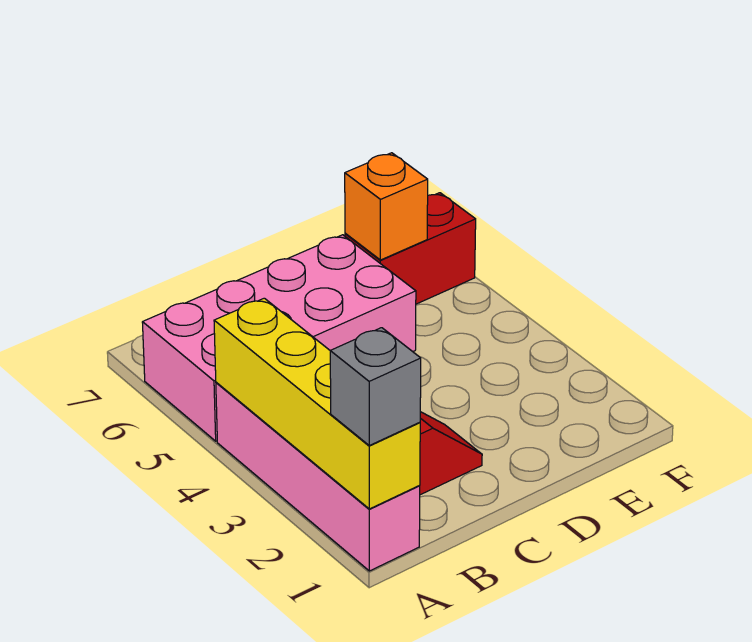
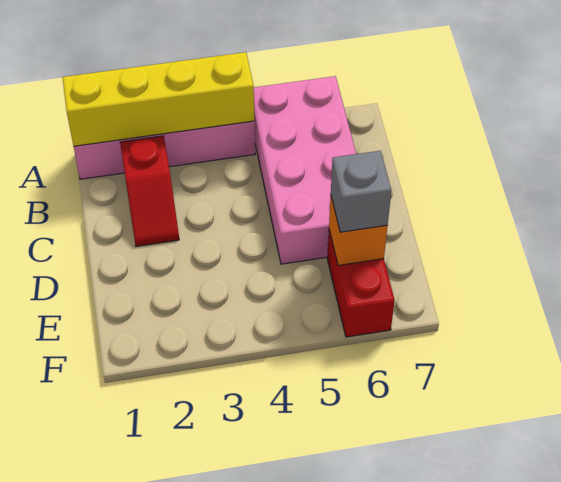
grey brick A1 level 3 -> grey brick E6 level 3

